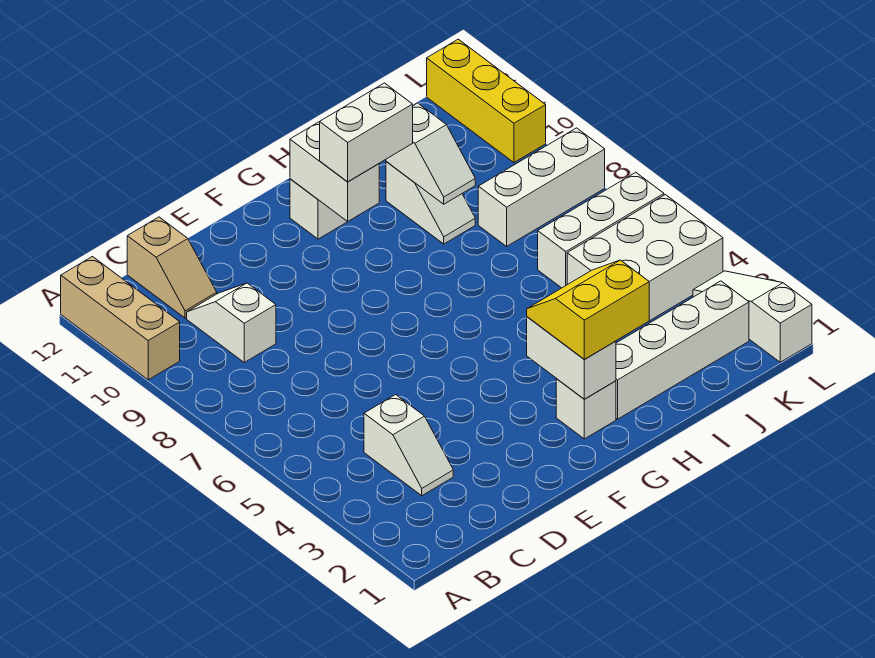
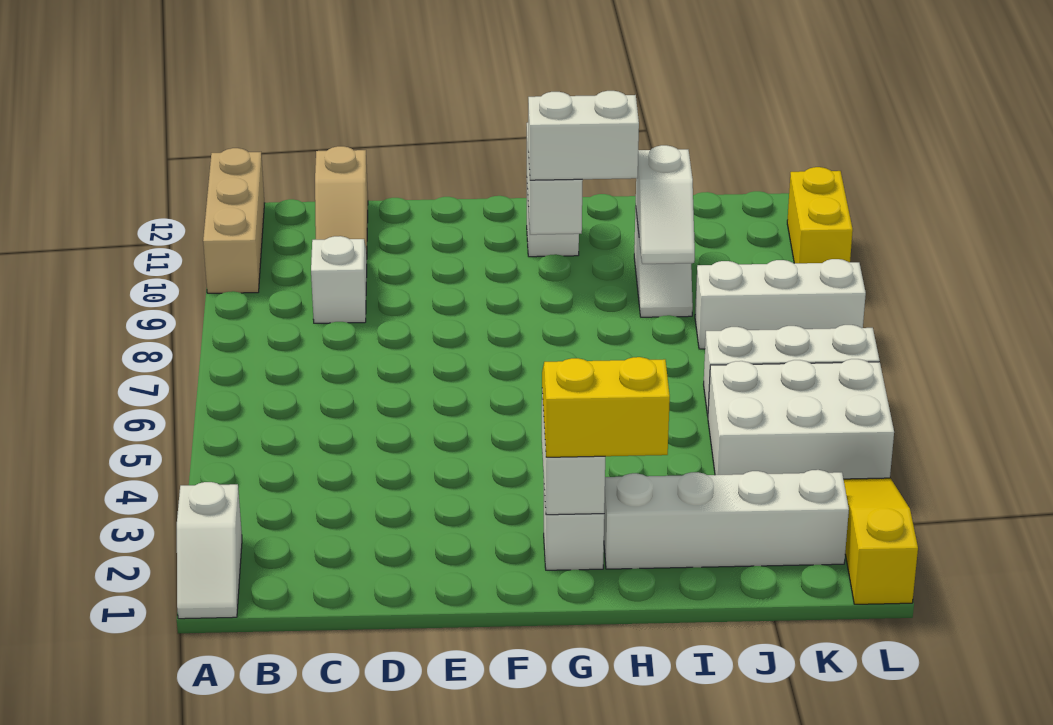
white slope C3:C4 level 1 top 4 -> white slope A1:A2 level 1 top 2
white slope L1:L3 level 1 top 1 -> yellow slope L1:L3 level 1 top 1
yellow brick L10:L12 level 1 -> yellow brick L10:L11 level 1

